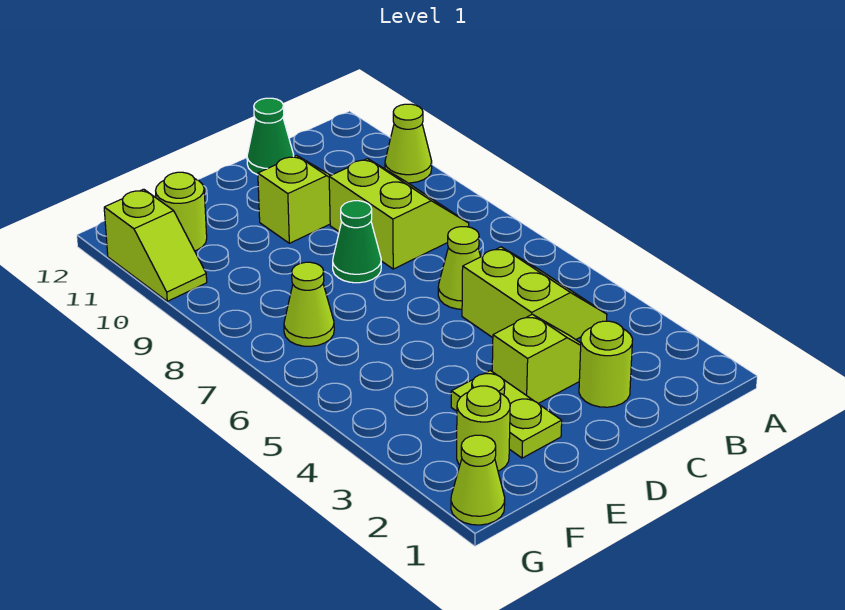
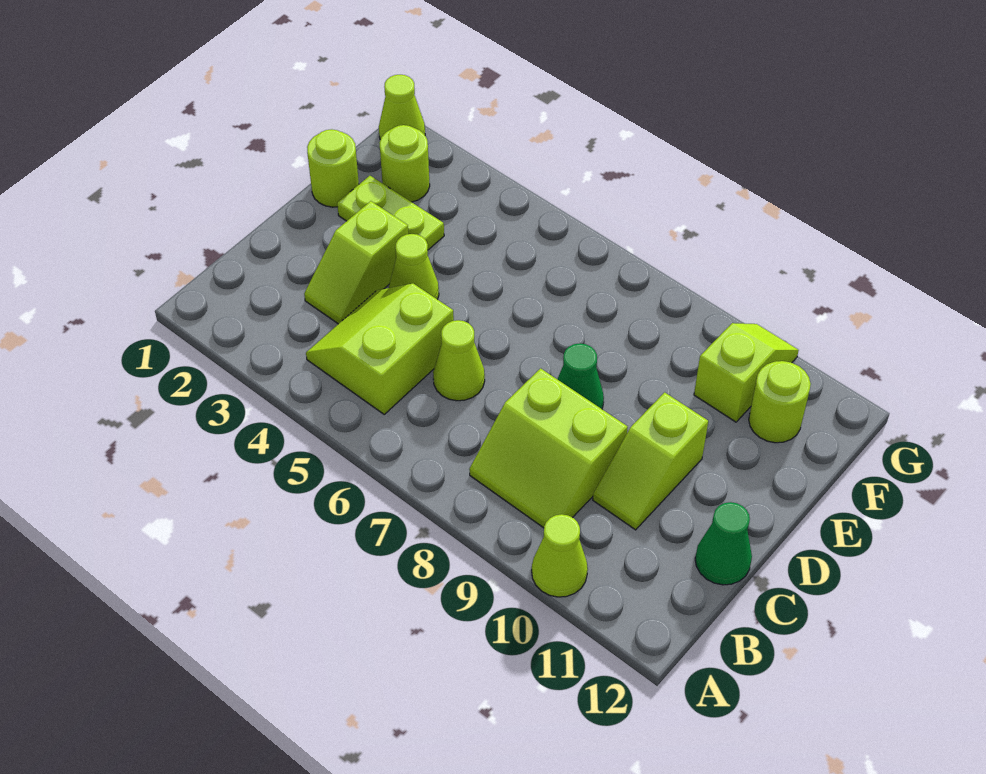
lime slope B4:C5 level 1 top C -> lime slope B4:C5 level 1 top 5
lime round brick C2 level 1 -> lime round brick E1 level 1
lime cone F7 level 1 -> lime cone D4 level 1
lime slope G10:G11 level 1 top 11 -> lime slope F10:G10 level 1 top F

